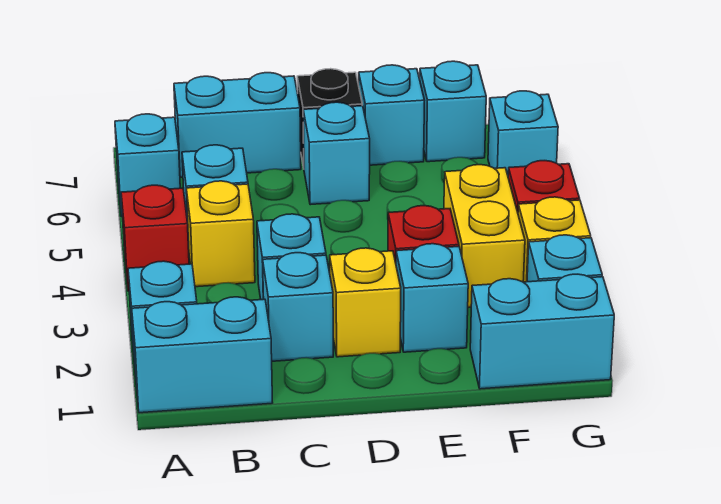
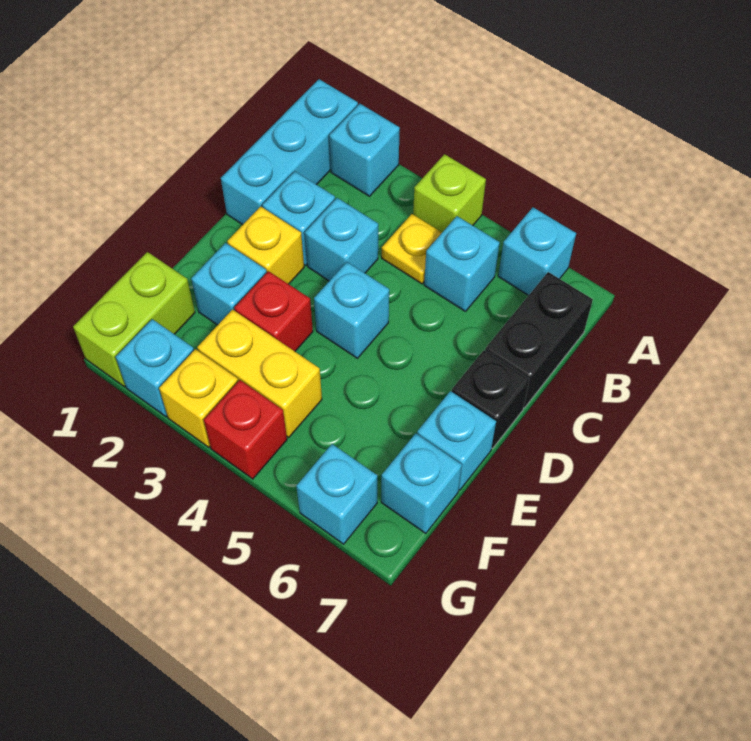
cyan brick A1:B1 level 1 -> cyan brick A1:C1 level 1
red brick A4 level 1 -> lime brick A4 level 1
yellow brick B4 level 1 -> yellow plate B4 level 1
cyan brick B7:C7 level 1 -> black brick B7:C7 level 1
cyan brick D6 level 1 -> cyan brick D4 level 1
cyan brick F1:G1 level 1 -> lime brick F1:G1 level 1

